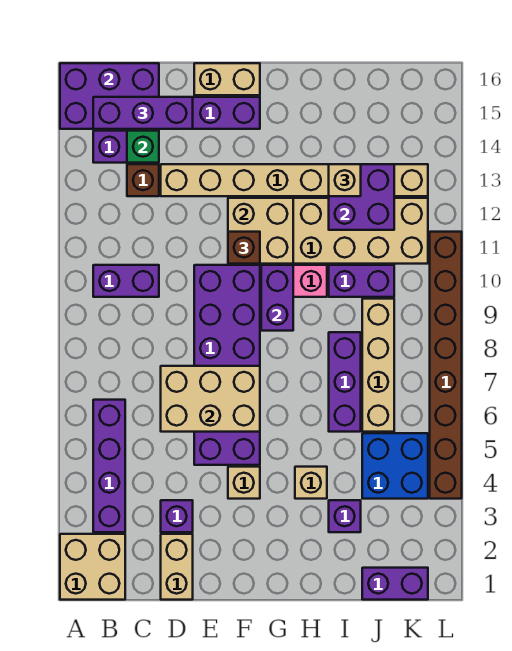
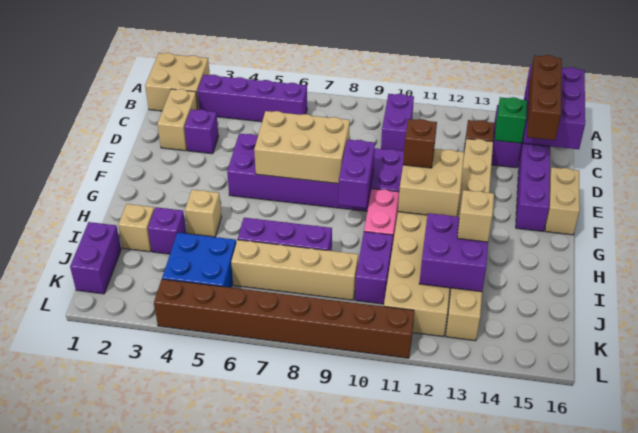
purple brick B15:D15 level 3 -> brown brick B15:D15 level 3
tan brick D1:D2 level 1 -> tan brick C2:D2 level 1
tan brick D6:F7 level 2 -> tan brick E6:F8 level 2
tan brick F4 level 1 -> tan brick I2 level 1
purple brick G9:G10 level 2 -> purple brick F9:G9 level 2

